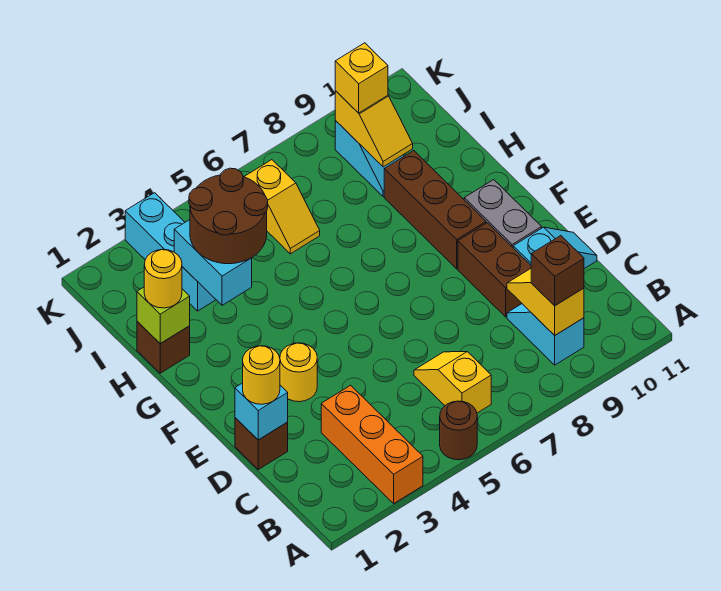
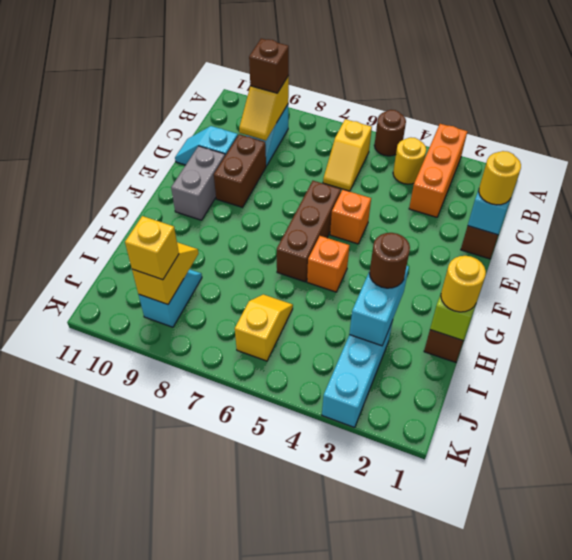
yellow round brick E3 level 1 -> yellow round brick B4 level 1
none -> orange brick E5 level 1
brown brick F9:H9 level 1 -> brown brick E6:G6 level 1
none -> orange brick G5 level 1
brown round brick H3:I4 level 3 -> brown round brick H3 level 3

